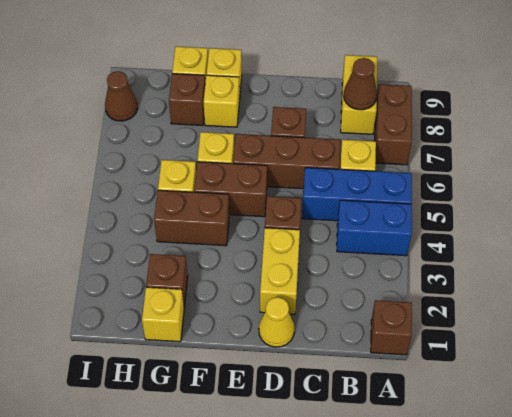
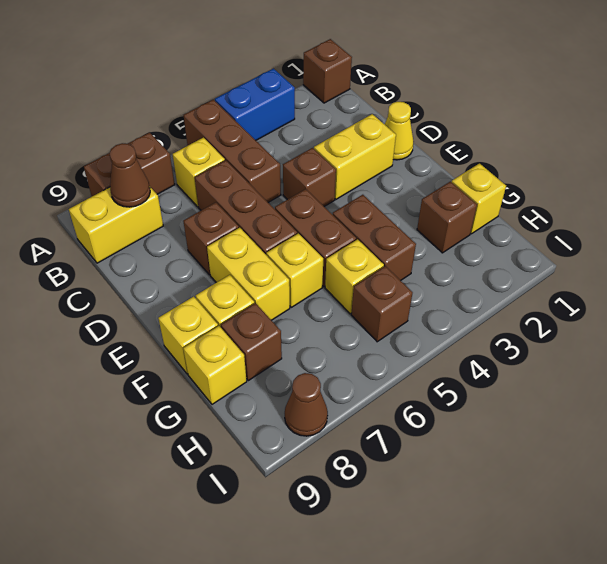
blue brick A4:B4 level 1 -> blue brick A3:A4 level 1
blue brick A5:C5 level 1 -> brown brick A5:C5 level 1
none -> yellow brick E7:F7 level 1
none -> brown brick H5 level 1

